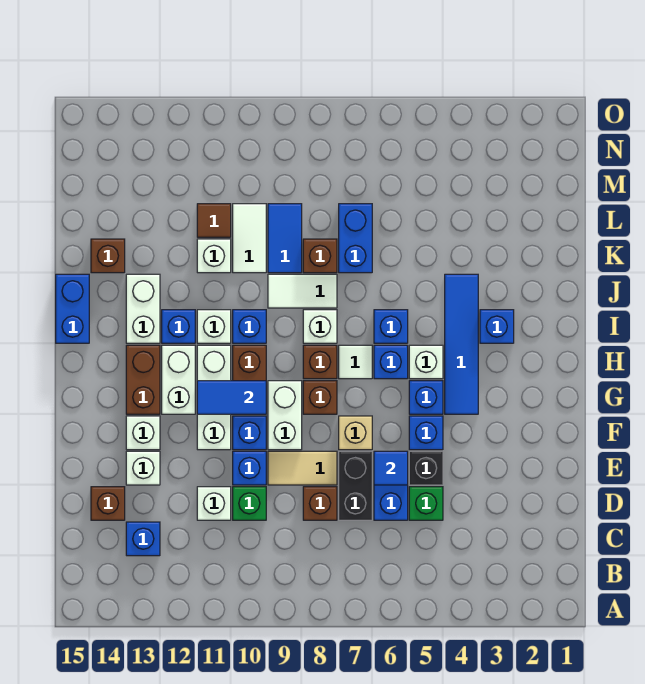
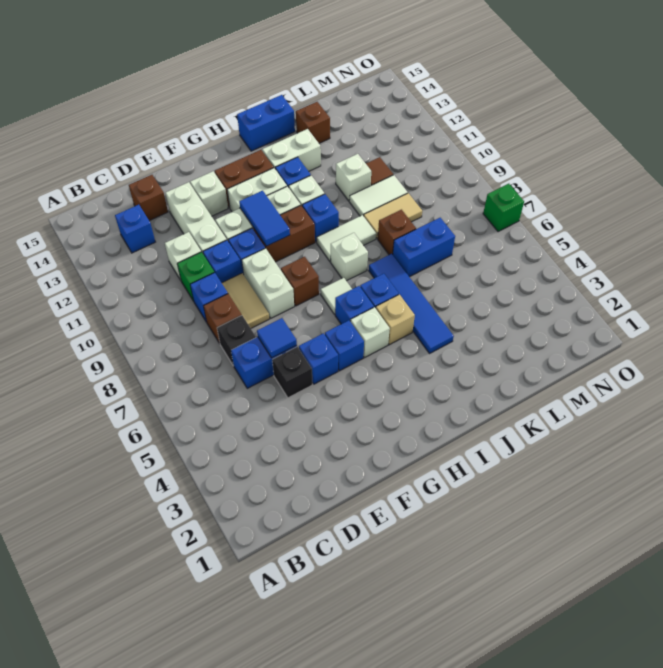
green brick D5 level 1 -> green brick O7 level 1
black brick D7:E7 level 1 -> black brick D7 level 1
white brick E13 level 1 -> white brick E11:E13 level 1
tan brick F7 level 1 -> tan brick I5 level 1
white brick F9:G9 level 1 -> white brick F8:F9 level 1
blue tile G4:J4 level 1 -> blue tile J4:J7 level 1
brown brick H8 level 1 -> none
blue brick I3 level 1 -> blue brick D9 level 1
white tile J8:J9 level 1 -> white tile I9:J9 level 1
blue tile K9:L9 level 1 -> tan tile K9:L9 level 1

